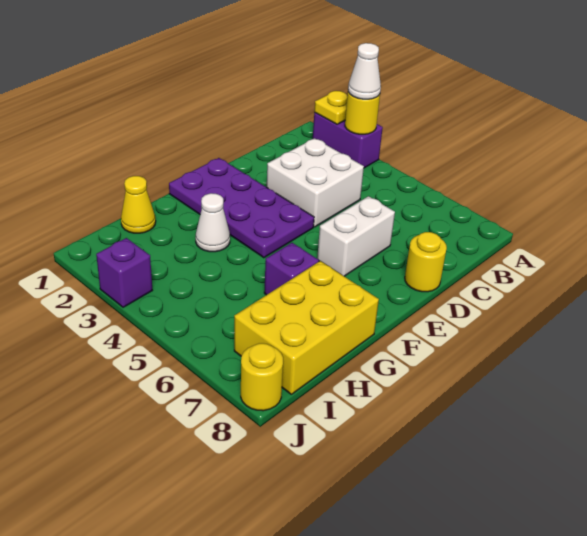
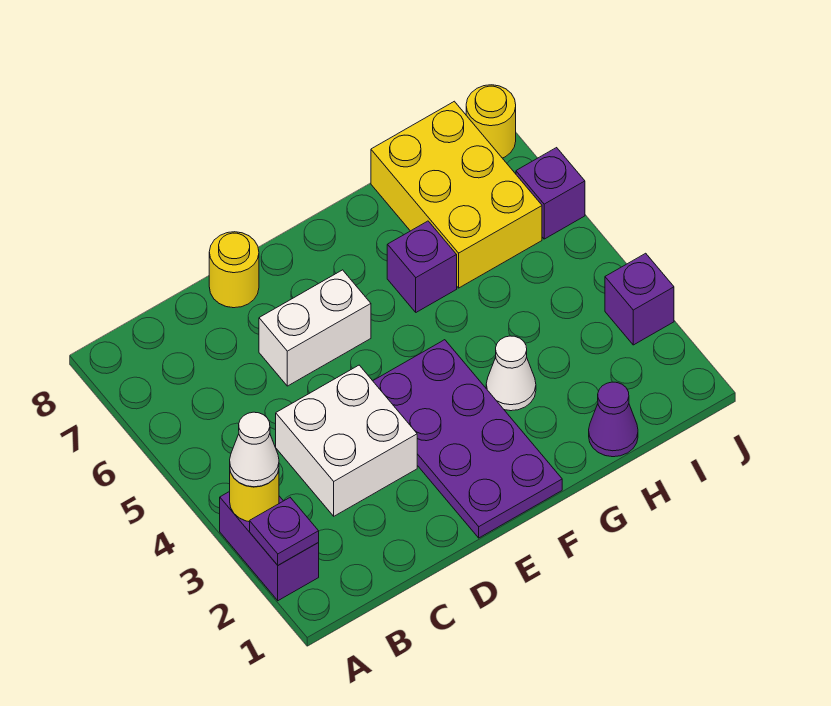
yellow plate A2 level 2 -> purple plate A2 level 2
yellow brick G7:I8 level 1 -> yellow brick H6:I8 level 1
yellow cone H1 level 1 -> purple cone H1 level 1
none -> purple brick J6 level 1

